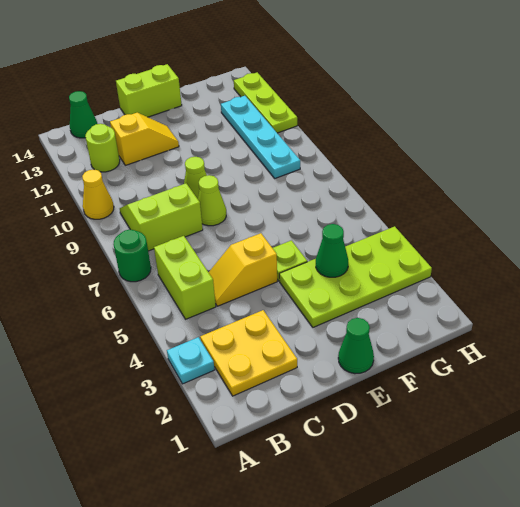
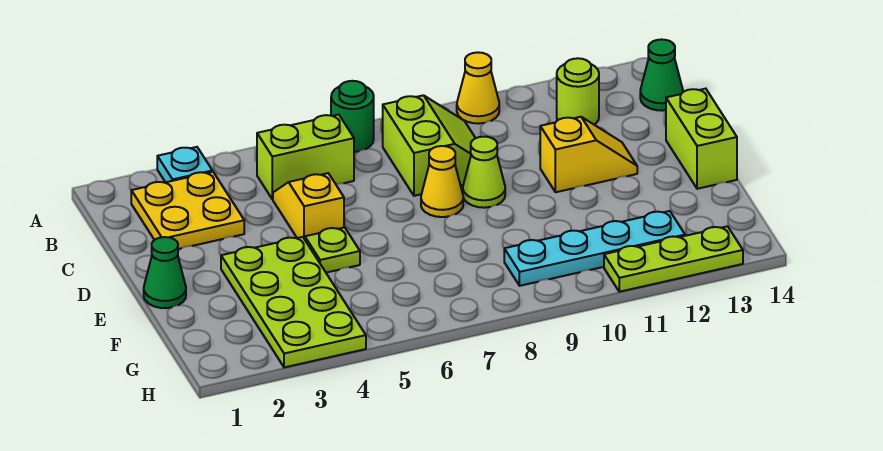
yellow slope C12:D12 level 1 top C -> yellow slope D11:D12 level 1 top 11
lime cone D8 level 1 -> yellow cone D8 level 1
green cone F4 level 2 -> none

